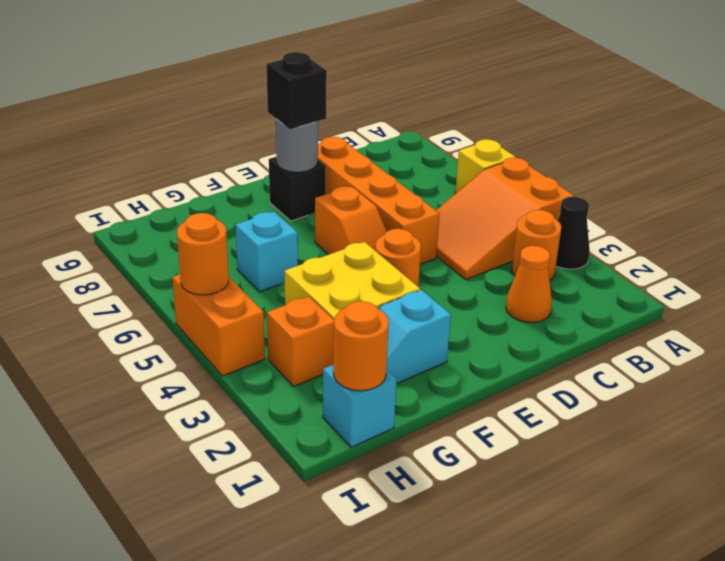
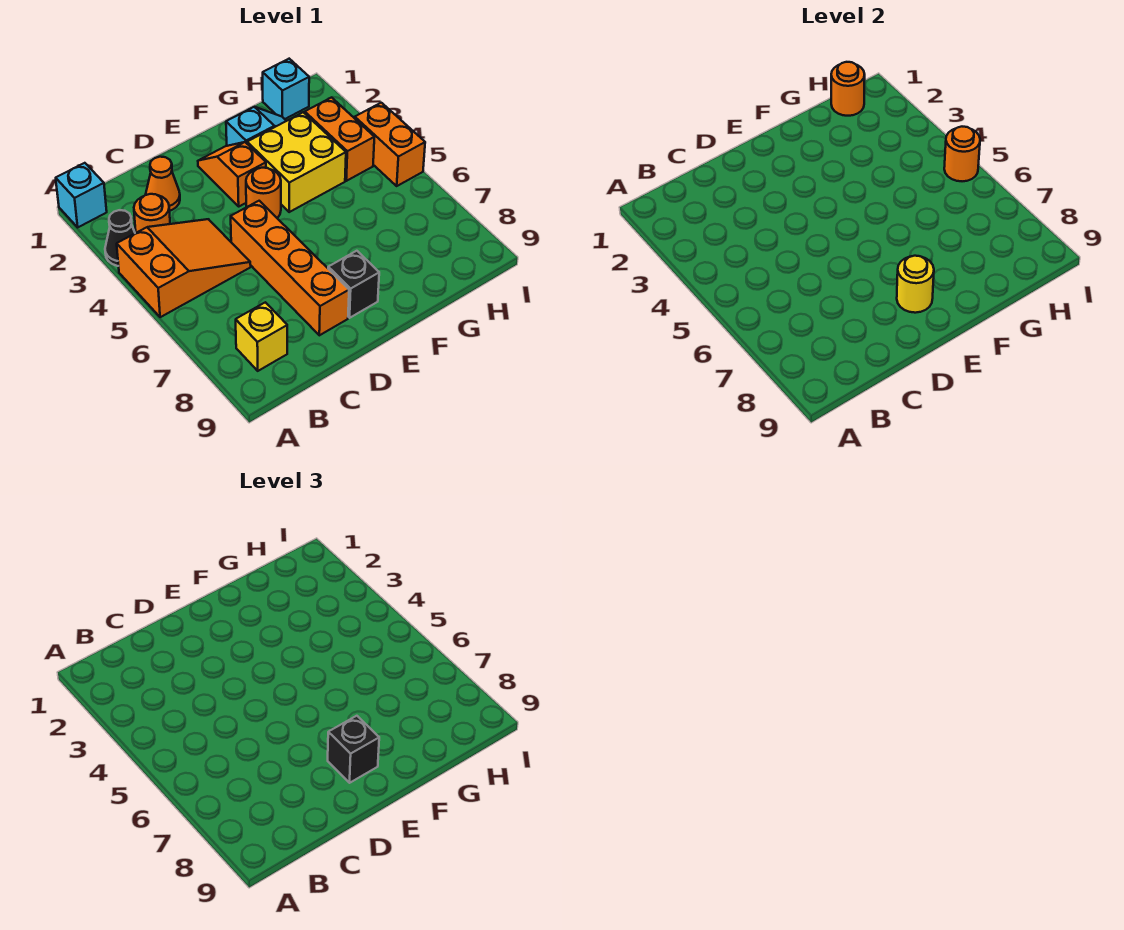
yellow brick A6 level 1 -> yellow brick B8 level 1
orange slope E5:E6 level 1 top 6 -> orange slope E2:E3 level 1 top 3
grey round brick E8 level 2 -> yellow round brick E8 level 2
cyan brick G6 level 1 -> cyan brick A1 level 1
orange brick H3 level 1 -> orange brick H3:H4 level 1

